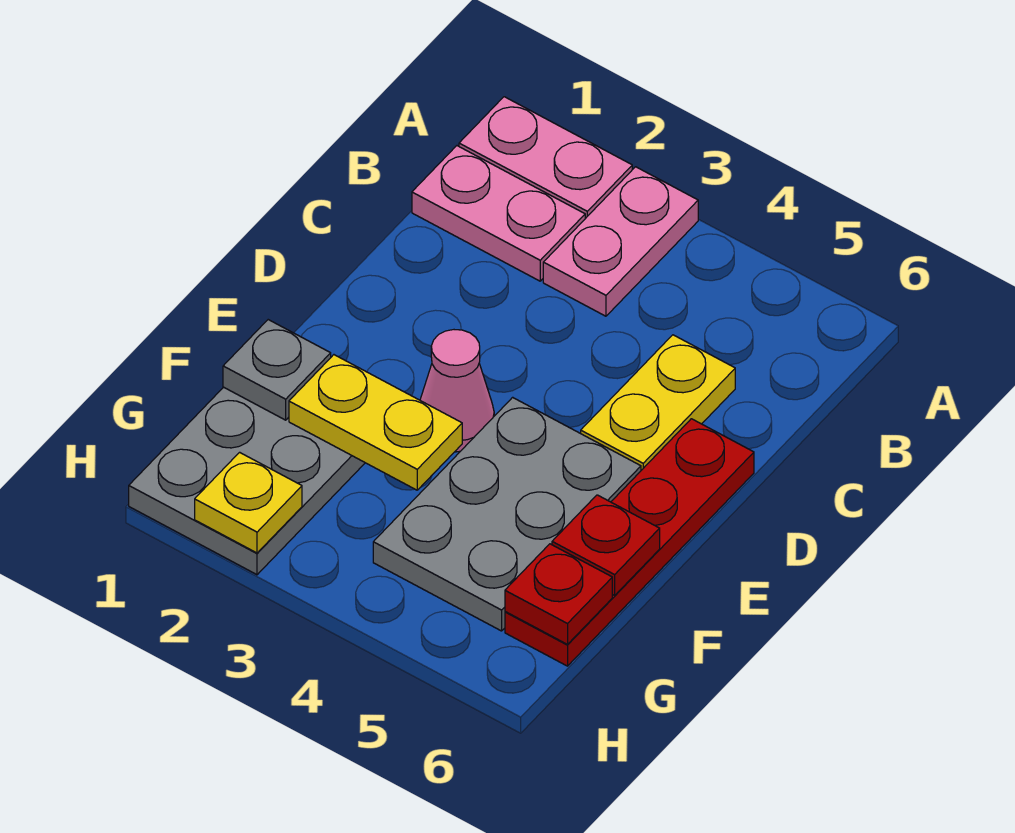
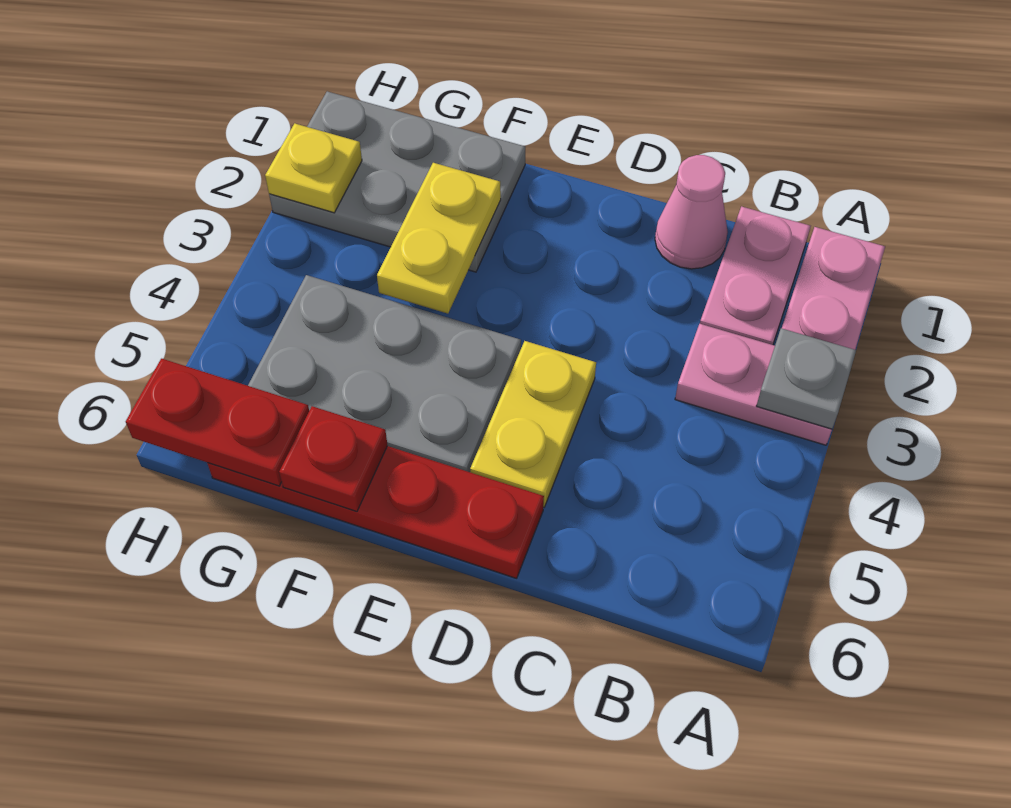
yellow plate C5:D5 level 1 -> yellow plate D4:D5 level 1
pink cone E3 level 1 -> pink cone C1 level 1
grey plate F1 level 2 -> grey plate A3 level 2
red plate G6 level 2 -> red plate G6:H6 level 2

